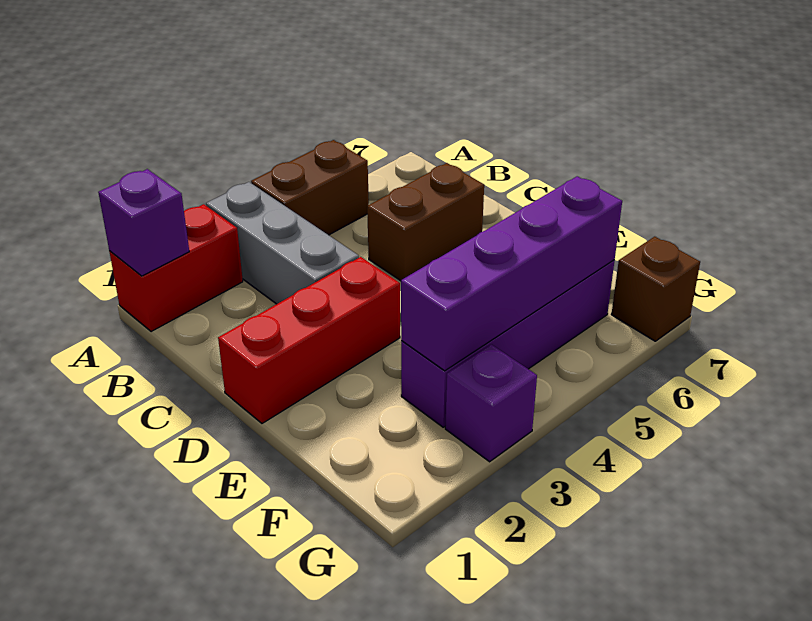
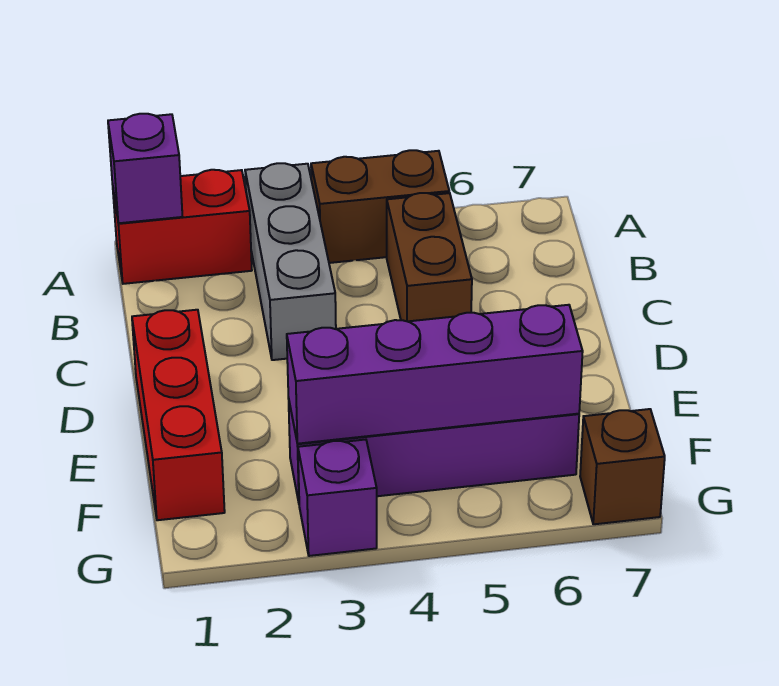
brown brick C5:C6 level 1 -> brown brick B5:C5 level 1
red brick D1:D3 level 1 -> red brick D1:F1 level 1

